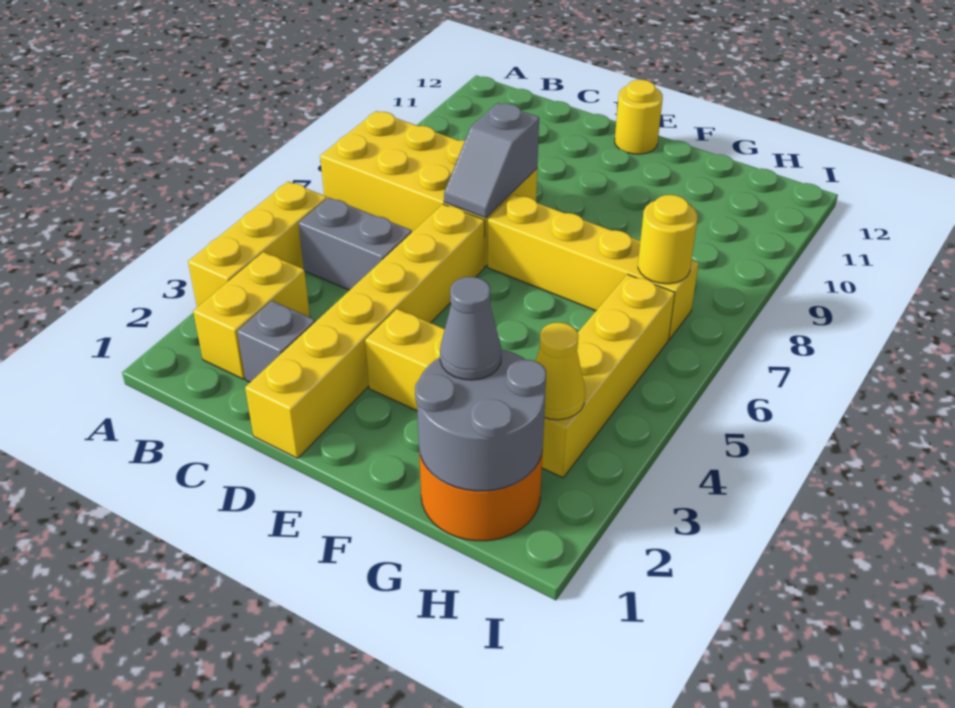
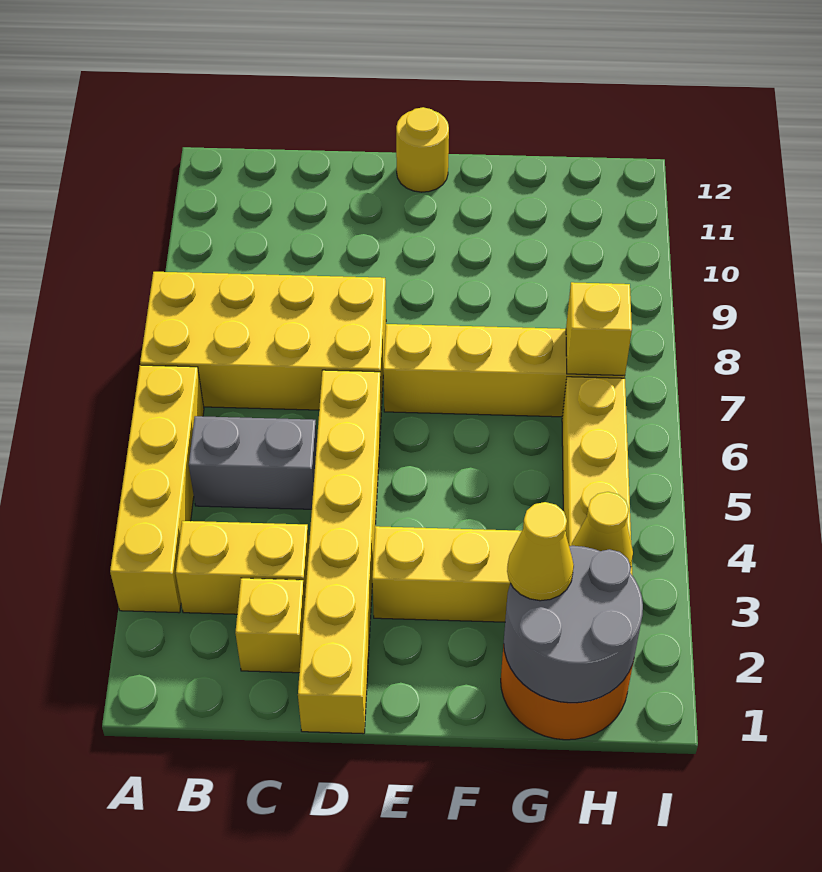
yellow brick A3:A5 level 1 -> yellow brick A3:A6 level 1
yellow brick B2:B3 level 1 -> yellow brick B3:C3 level 1
grey brick C2 level 1 -> yellow brick C2 level 1
grey slope D7:D8 level 2 top 8 -> none
grey cone G2 level 3 -> yellow cone G2 level 3
yellow round brick H7 level 2 -> yellow brick H7 level 2

